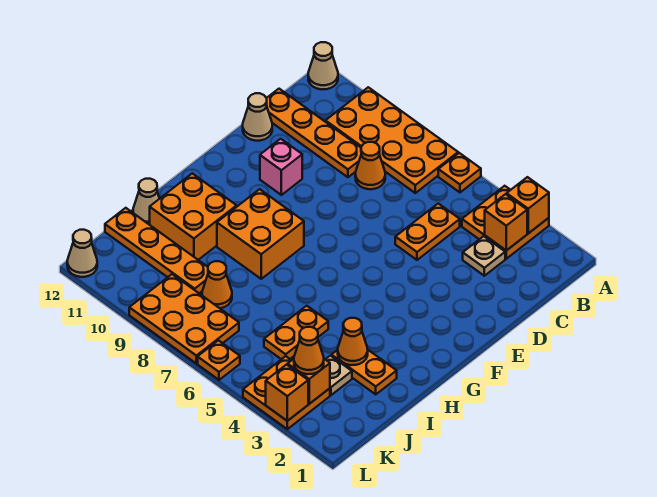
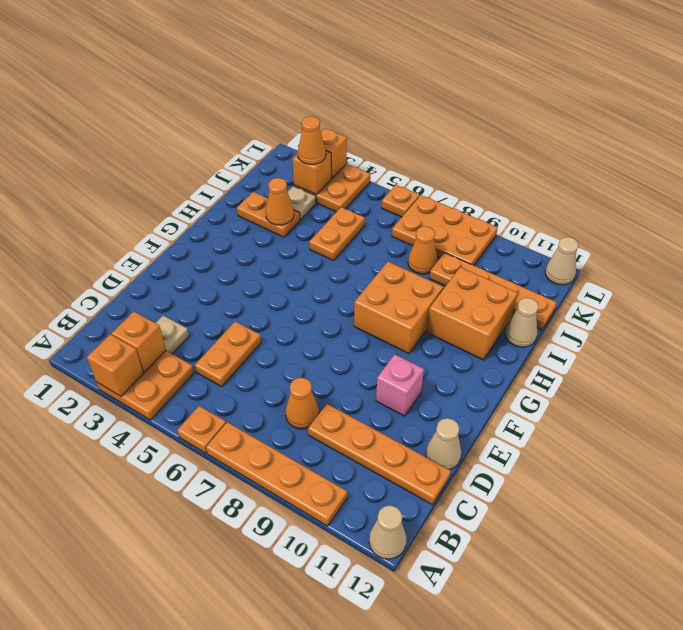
orange plate A7:B10 level 1 -> orange plate A7:A10 level 1

